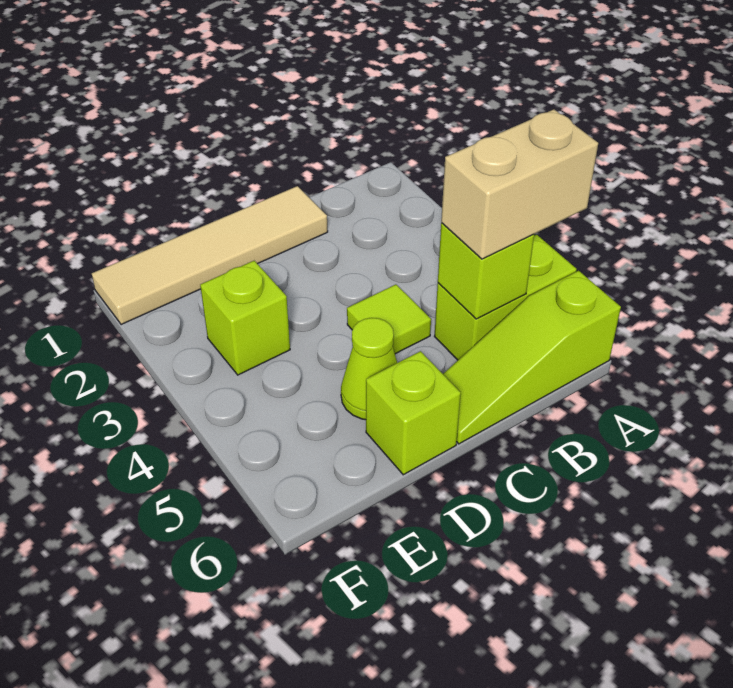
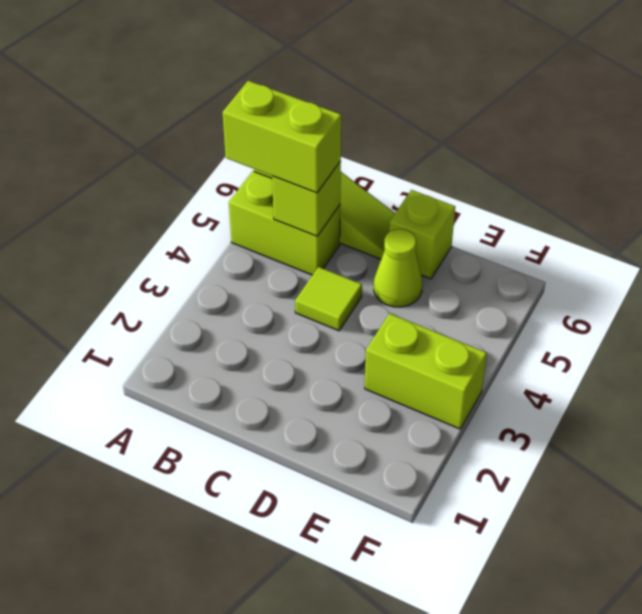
tan brick A5:B5 level 3 -> lime brick A5:B5 level 3
tan tile C1:F1 level 1 -> none
lime brick E3 level 1 -> lime brick E3:F3 level 1

